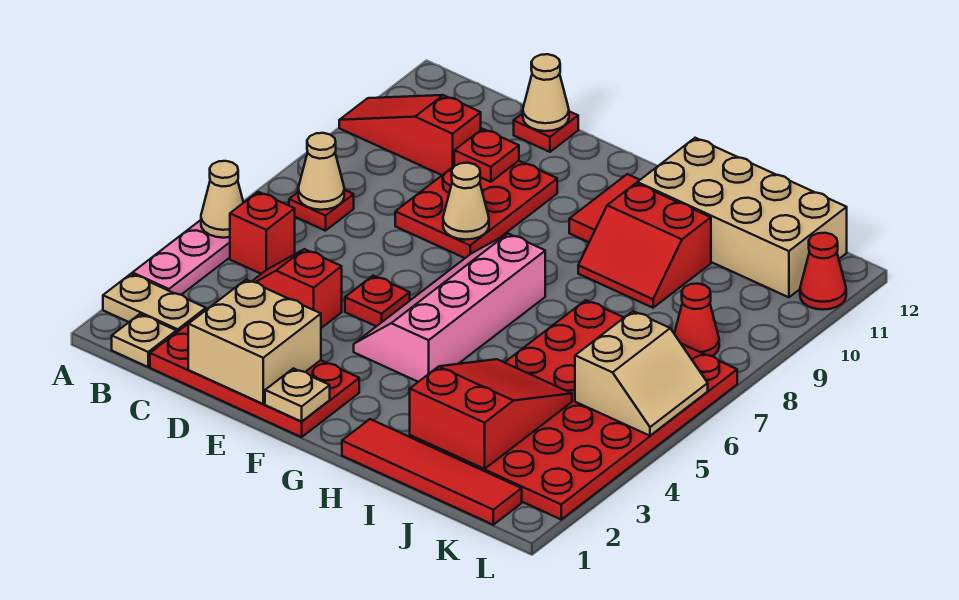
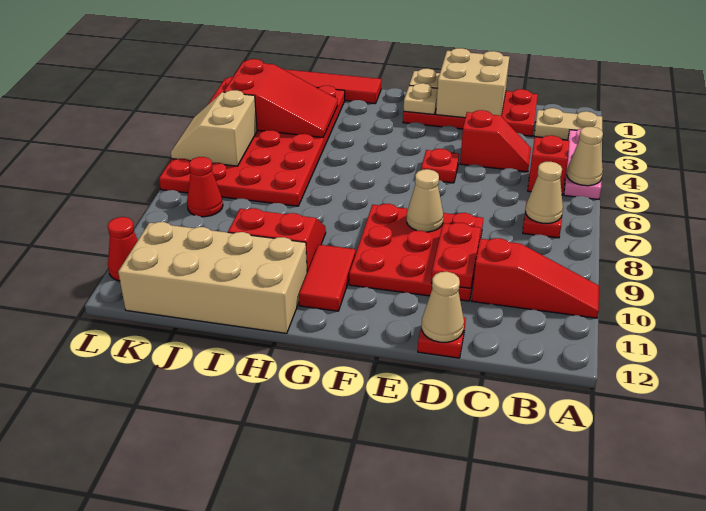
tan plate B1 level 1 -> tan plate F2 level 2
red plate D8:E10 level 1 -> red plate D8:F10 level 1
red plate D10 level 2 -> red plate D9:D10 level 2
pink slope F4:G7 level 1 top G -> none
red slope I2:J4 level 2 top 2 -> red slope I3:K4 level 2 top K

